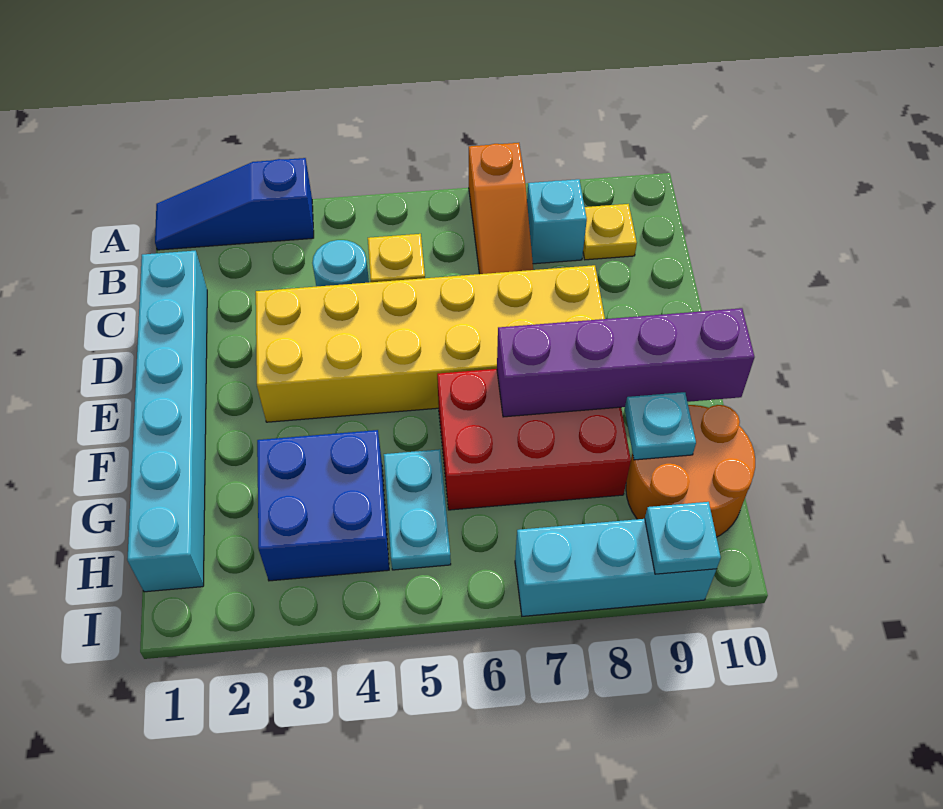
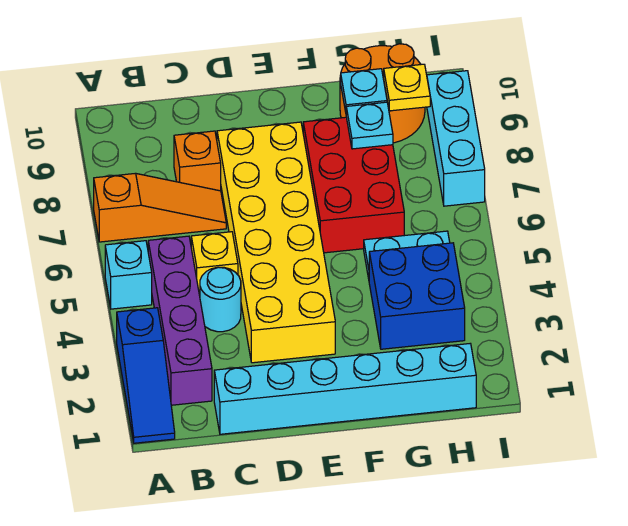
cyan brick B8 level 1 -> cyan brick A5 level 1
yellow plate B9 level 1 -> yellow plate H9 level 2
none -> orange brick C8 level 1
purple brick F7:F10 level 2 -> purple brick B2:B5 level 1
cyan plate I9 level 2 -> cyan plate G8 level 2

